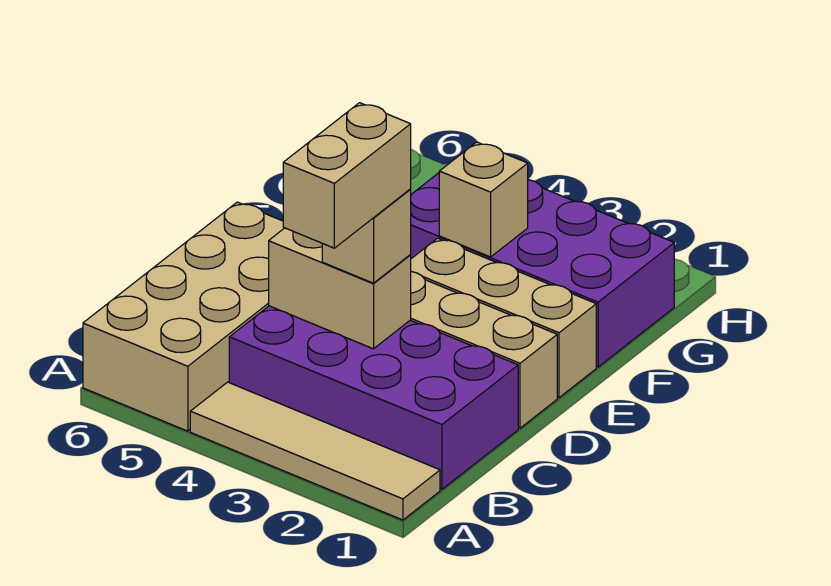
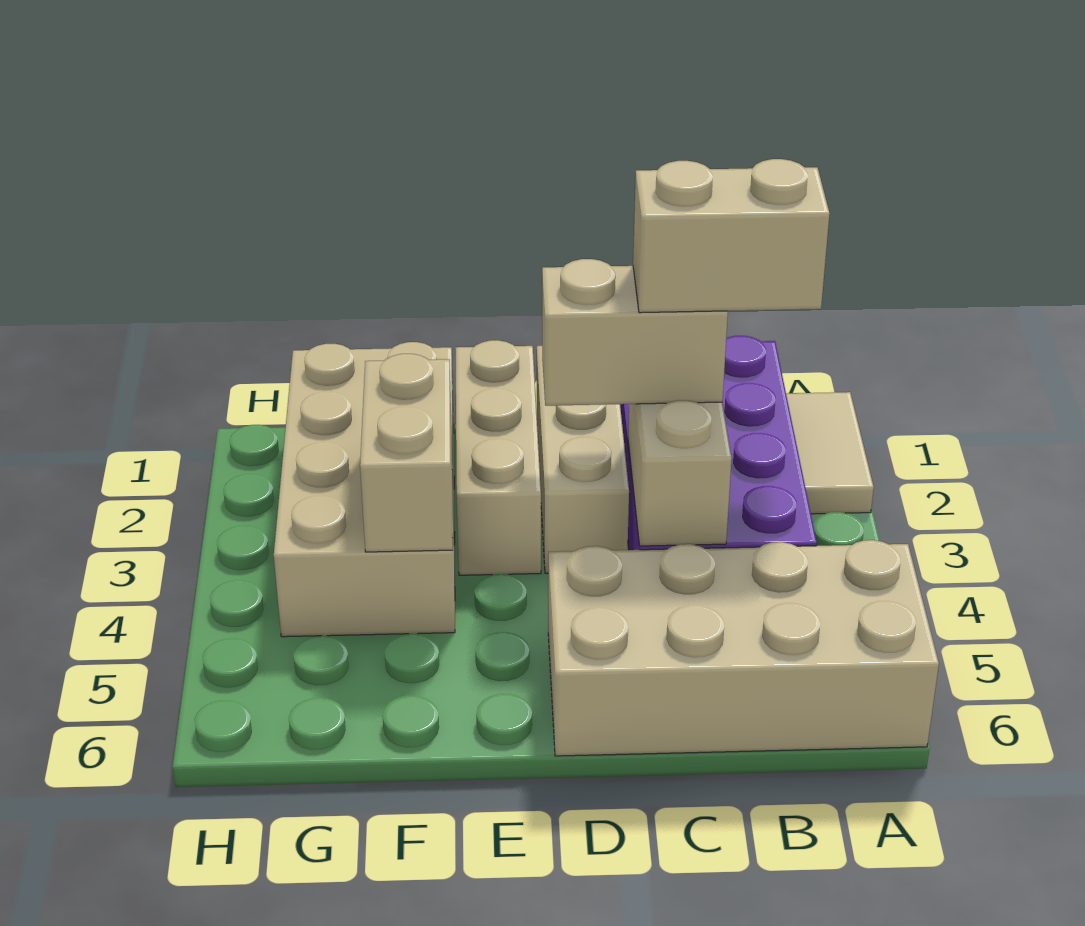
tan tile A1:A4 level 1 -> tan tile A1:A2 level 1
tan brick C3 level 3 -> tan brick C3:D3 level 3
purple brick F1:G4 level 1 -> tan brick F1:G4 level 1
tan brick F3 level 2 -> tan brick F3:F4 level 2

